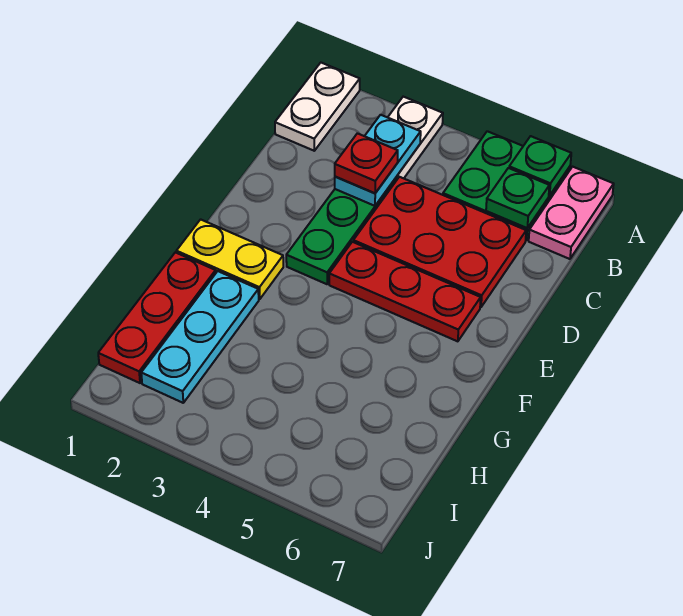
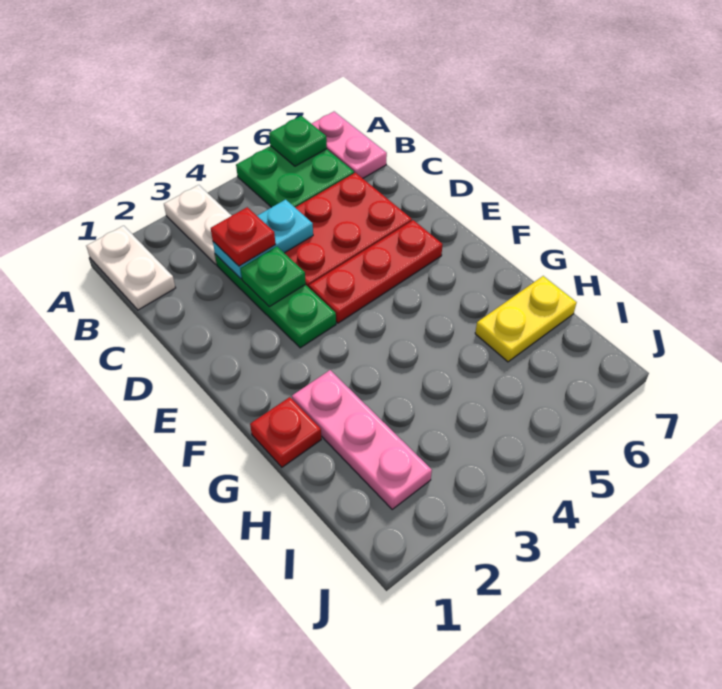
cyan plate B3:C3 level 2 -> cyan plate C3:C4 level 2
green plate B6 level 2 -> green plate D3 level 2
yellow plate F1:F2 level 1 -> yellow plate H6:H7 level 1
red plate G1:I1 level 1 -> red plate G1 level 1
cyan plate G2:I2 level 1 -> pink plate G2:I2 level 1

